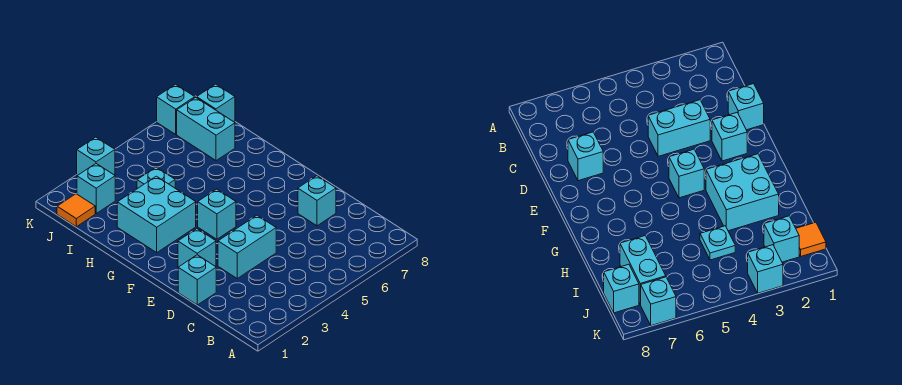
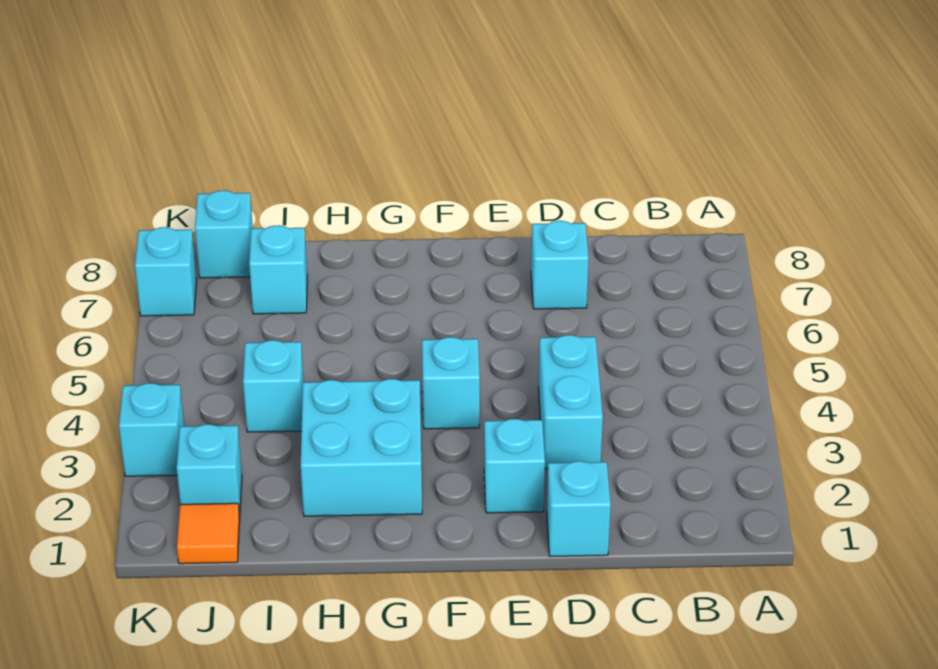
cyan plate I4 level 1 -> cyan brick I4 level 1
cyan brick I7:J7 level 1 -> cyan brick I7 level 1

